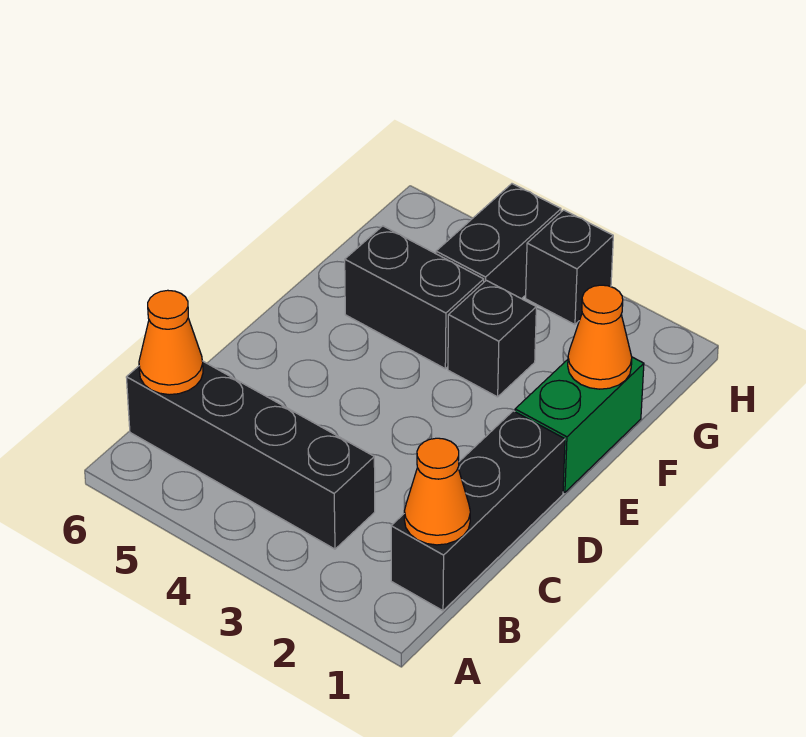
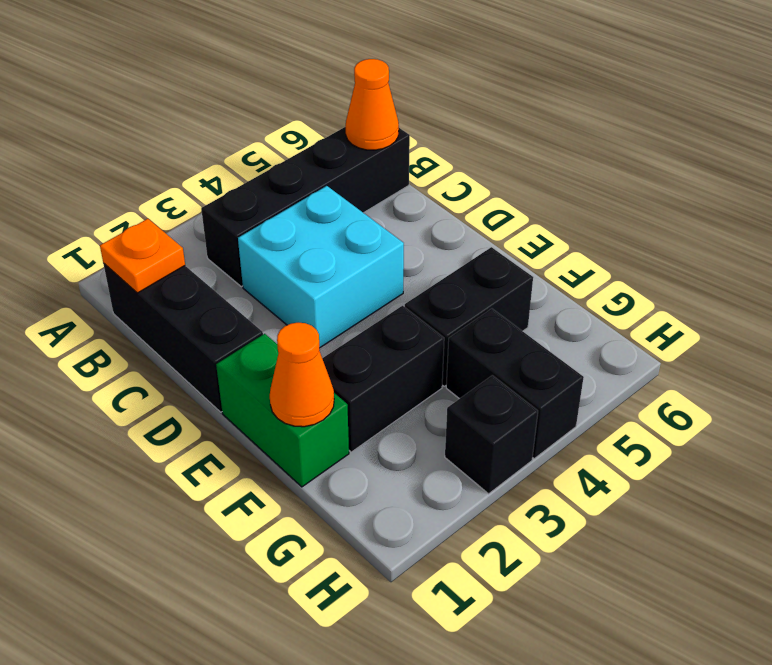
orange cone B1 level 2 -> orange plate B1 level 2
none -> cyan brick C3:D4 level 1
black brick F3 level 1 -> black brick F2:F3 level 1

